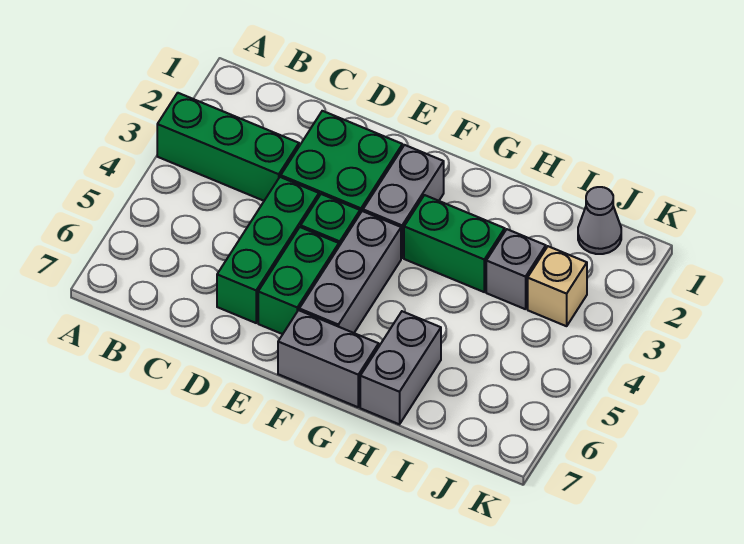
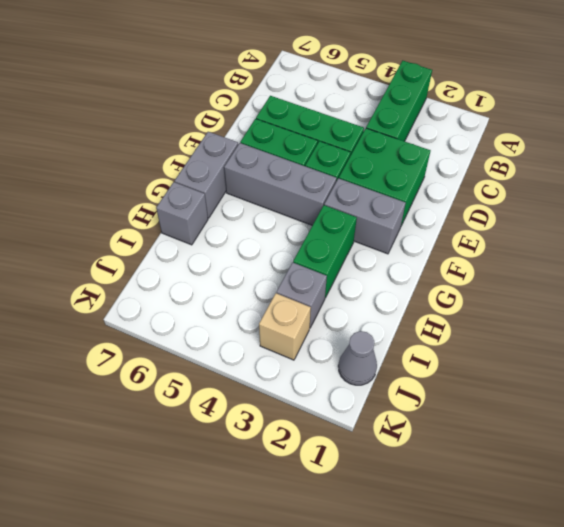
grey brick H6:H7 level 1 -> grey brick H7 level 1

